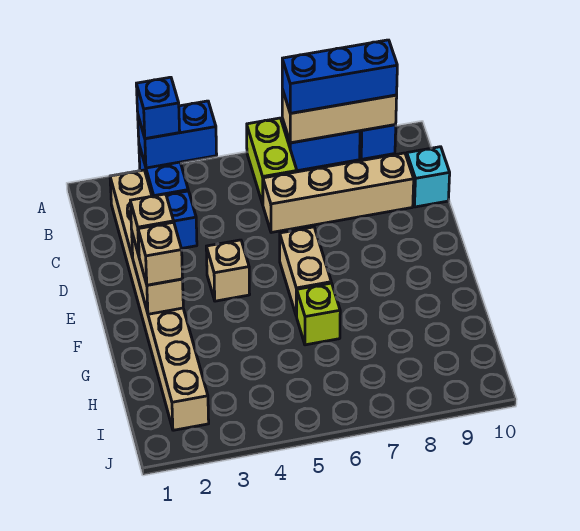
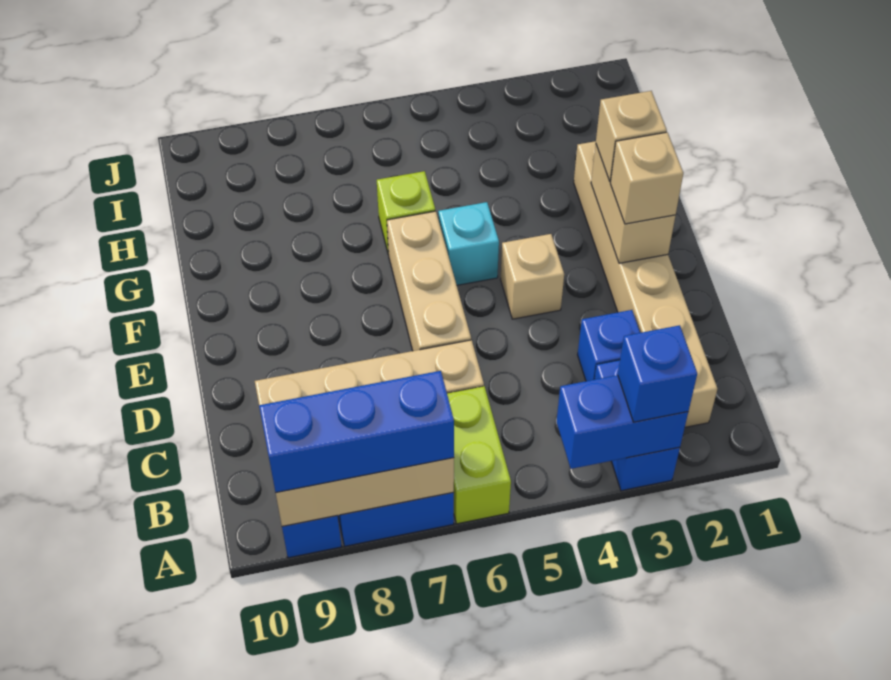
tan brick B2:I2 level 1 -> tan brick B2:G2 level 1
cyan brick C10 level 1 -> cyan brick F5 level 1
tan brick E6:F6 level 1 -> tan brick D6:F6 level 1

